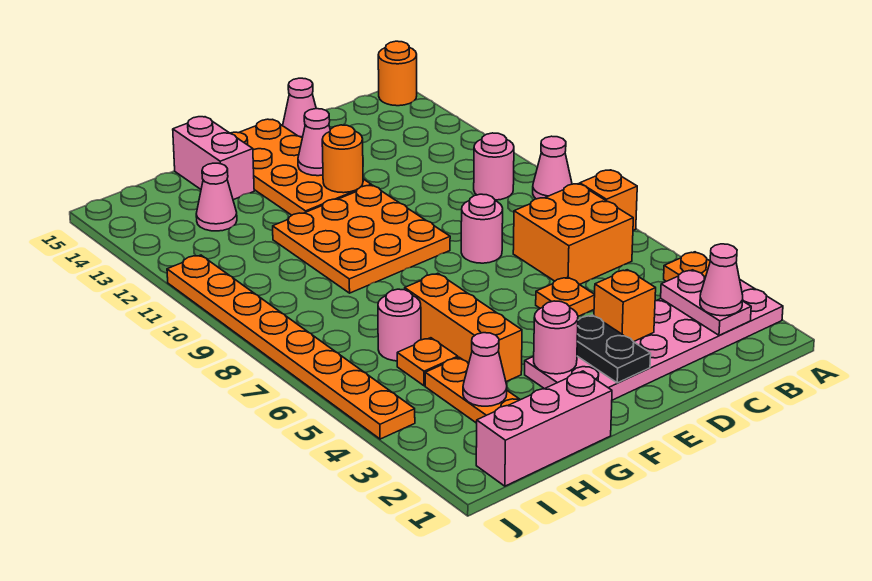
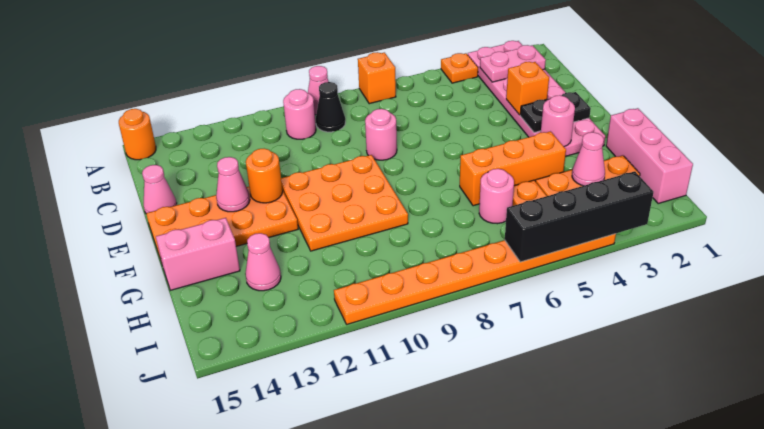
pink cone B2 level 3 -> none
orange brick B6:C7 level 1 -> none
none -> black cone B9 level 1
orange plate D5 level 1 -> none
none -> black brick J3:J6 level 2

